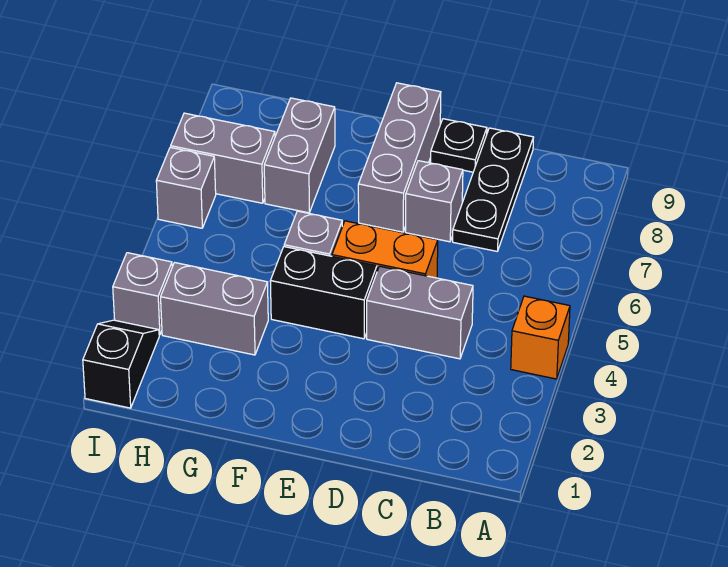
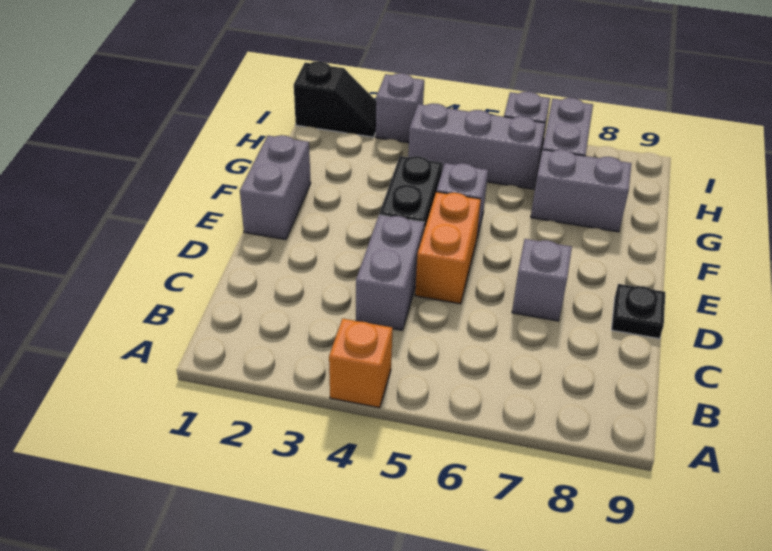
black plate C7:C9 level 1 -> none
grey brick E7:E9 level 1 -> grey brick H4:H6 level 1
grey brick G3:H3 level 1 -> grey brick E1:F1 level 1

